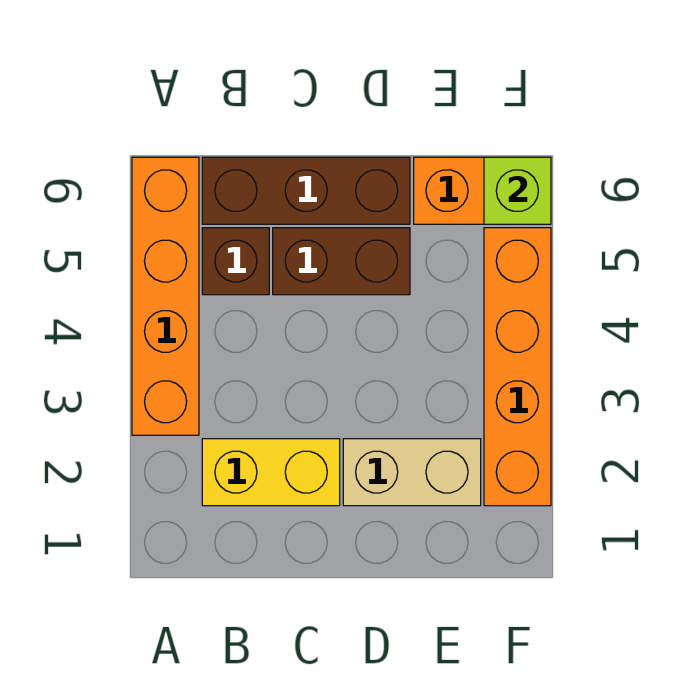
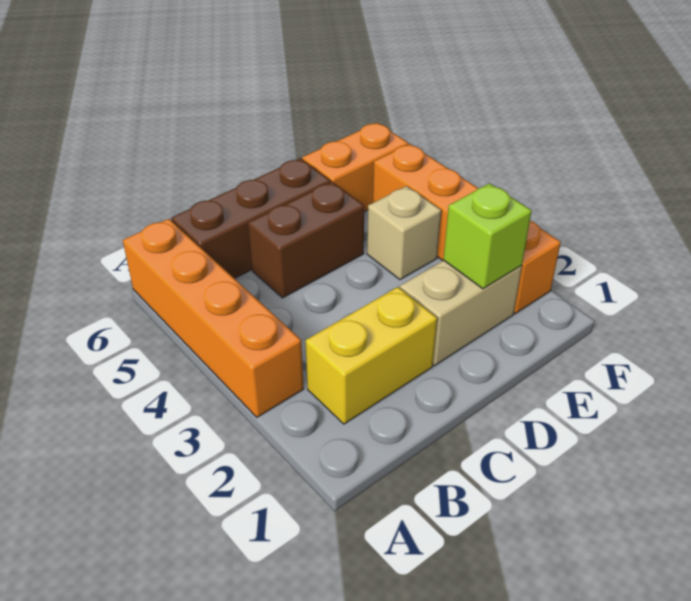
brown brick B5 level 1 -> none
none -> tan brick E4 level 1
lime brick F6 level 2 -> lime brick E2 level 2

